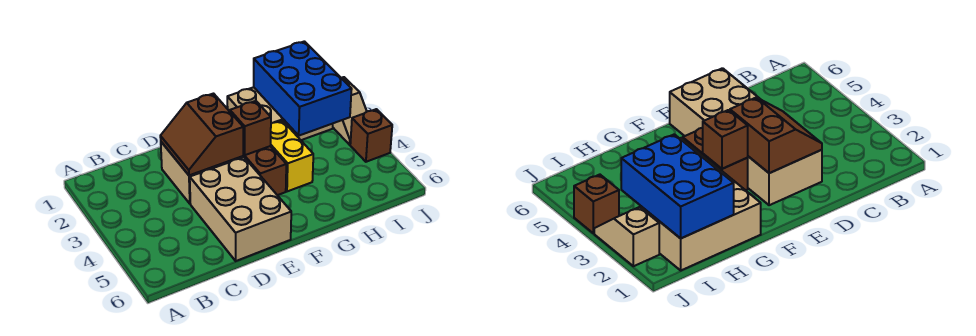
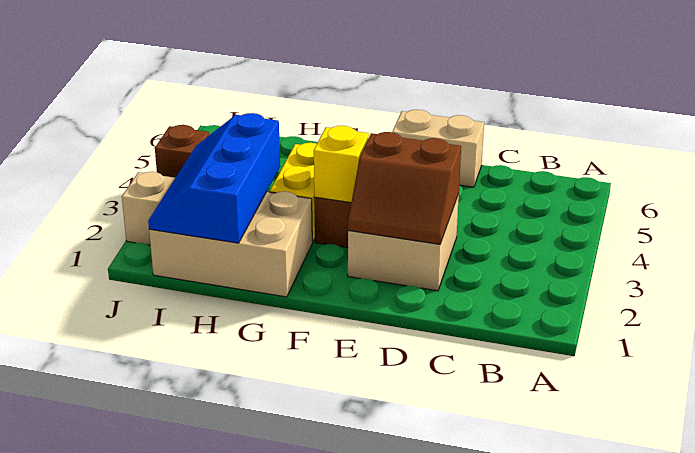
brown slope D2:E3 level 2 top E -> brown slope D2:E3 level 2 top 3
tan brick D4:E6 level 1 -> tan brick D6:E6 level 1
brown brick F3 level 2 -> yellow brick F3 level 2
blue brick H1:I3 level 2 -> blue slope H1:I3 level 2 top H

